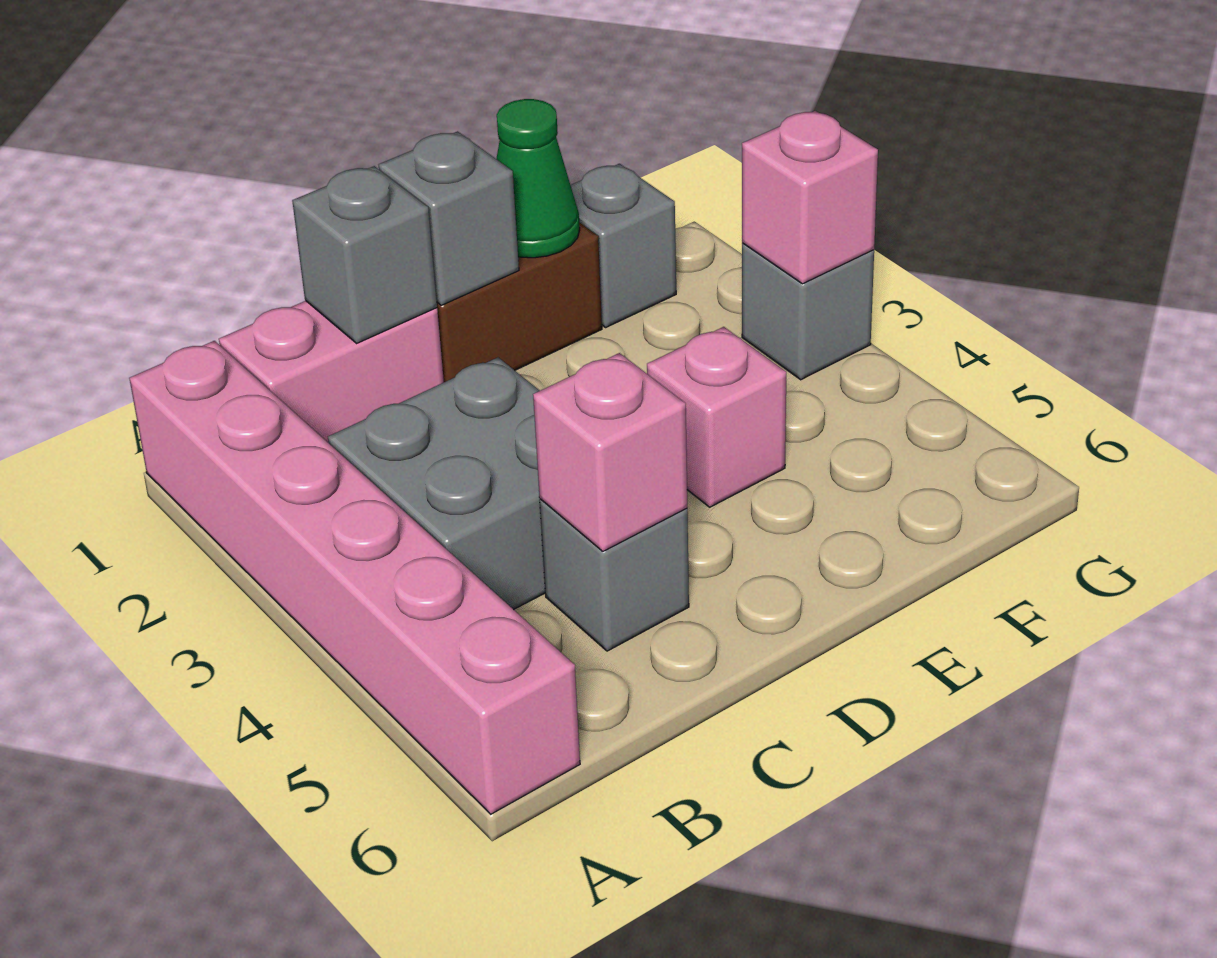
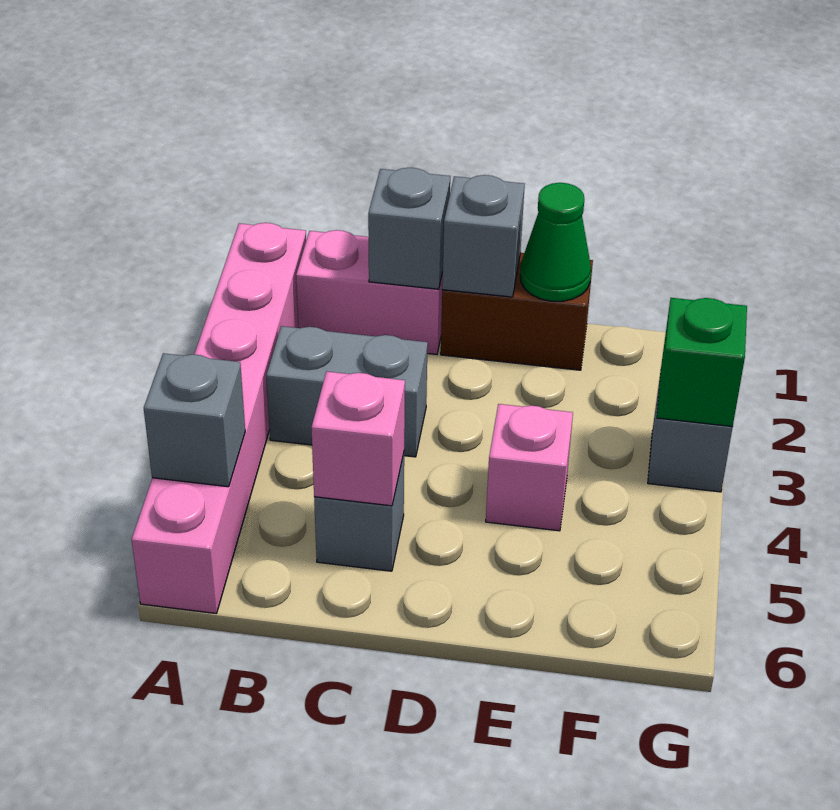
grey brick B3:C4 level 1 -> grey brick B3:C3 level 1
grey brick F1 level 1 -> grey brick A5 level 2
pink brick G3 level 2 -> green brick G3 level 2

